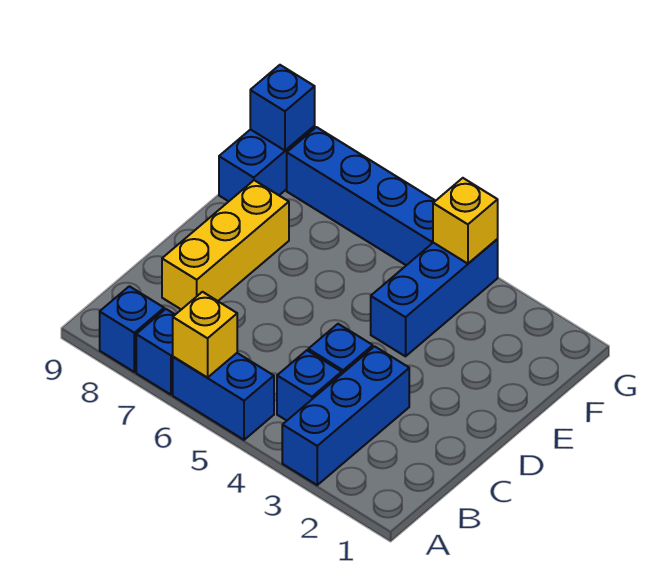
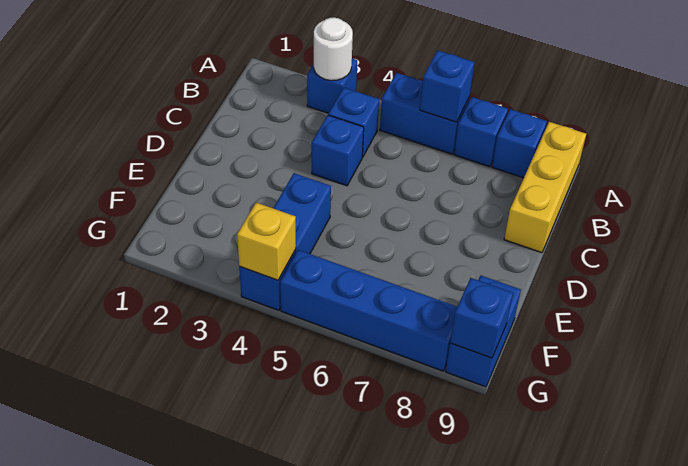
blue brick A3:C3 level 1 -> blue brick A3 level 1
none -> white round brick A3 level 2
yellow brick A6 level 2 -> blue brick A6 level 2
yellow brick C8:E8 level 1 -> yellow brick A9:C9 level 1

